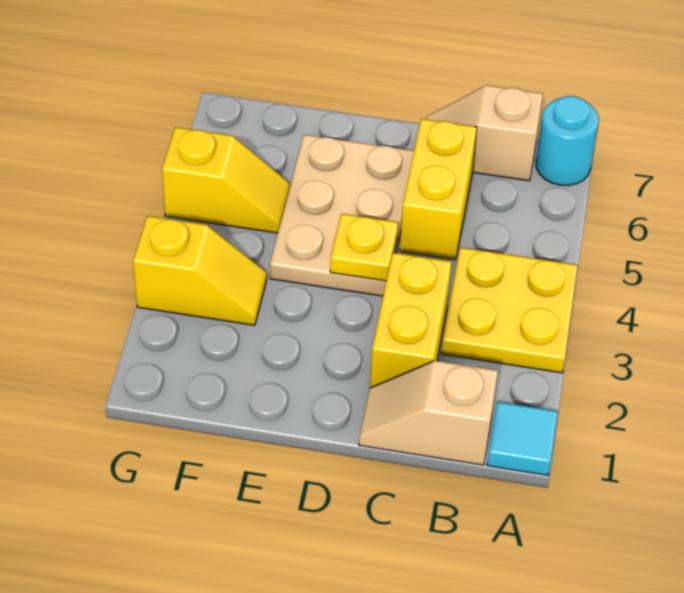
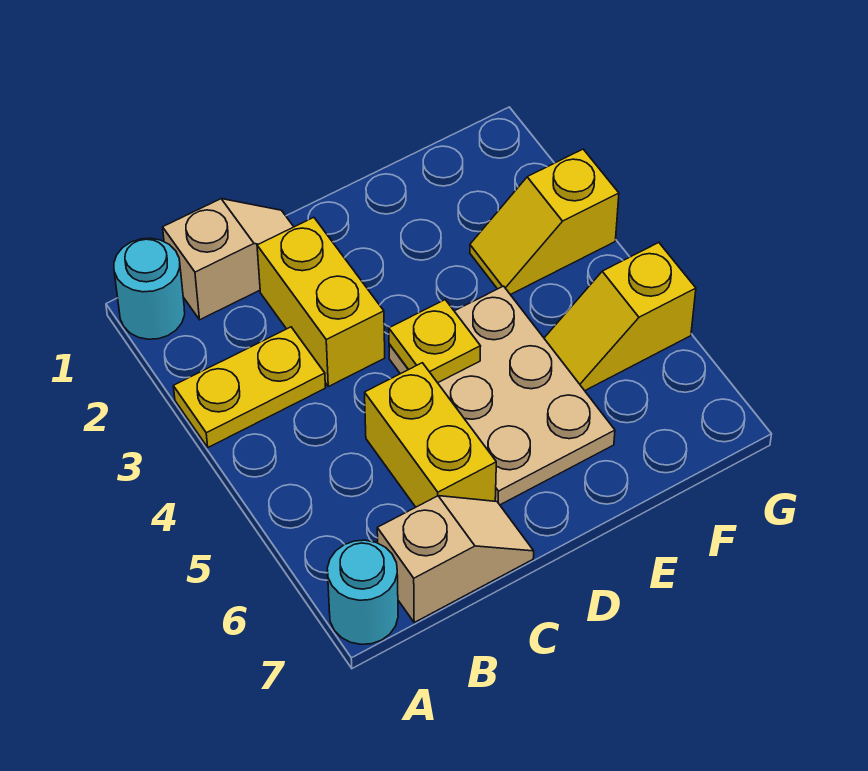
cyan tile A1 level 1 -> cyan round brick A1 level 1
yellow plate A3:B4 level 1 -> yellow plate A3:B3 level 1

